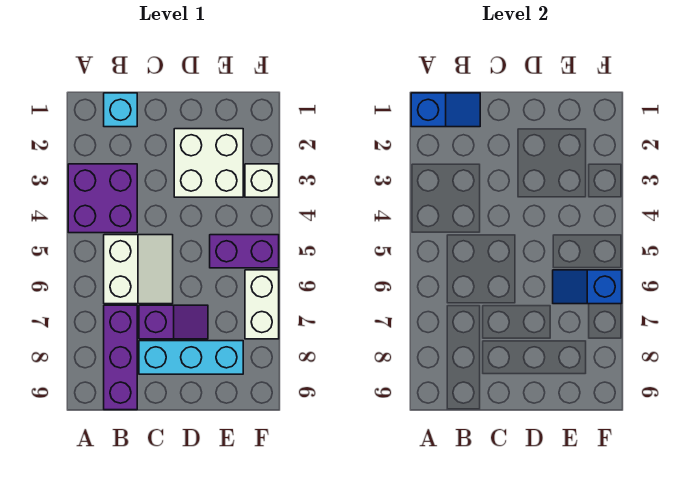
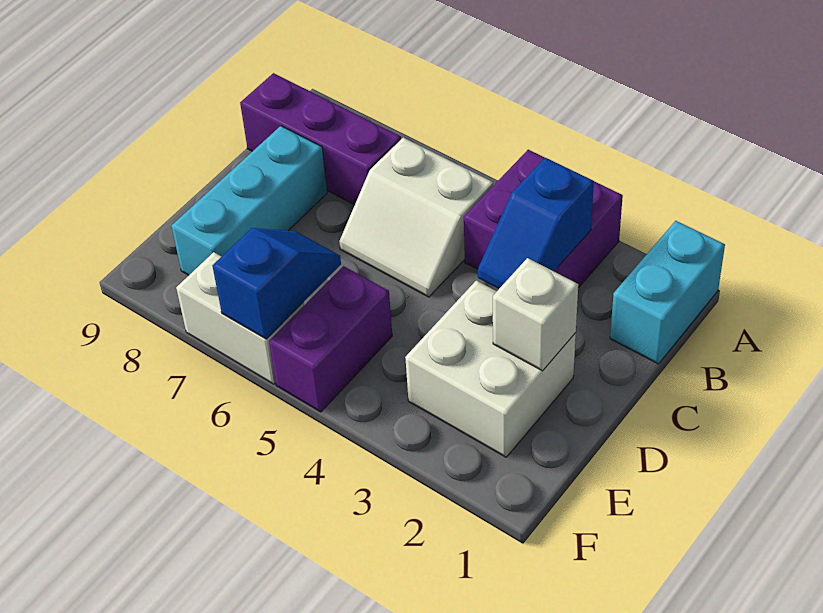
blue slope A1:B1 level 2 top A -> blue slope B3:C3 level 2 top B
cyan brick B1 level 1 -> cyan brick A1:B1 level 1
purple slope C7:D7 level 1 top C -> none
white brick F3 level 1 -> white brick D2 level 2

